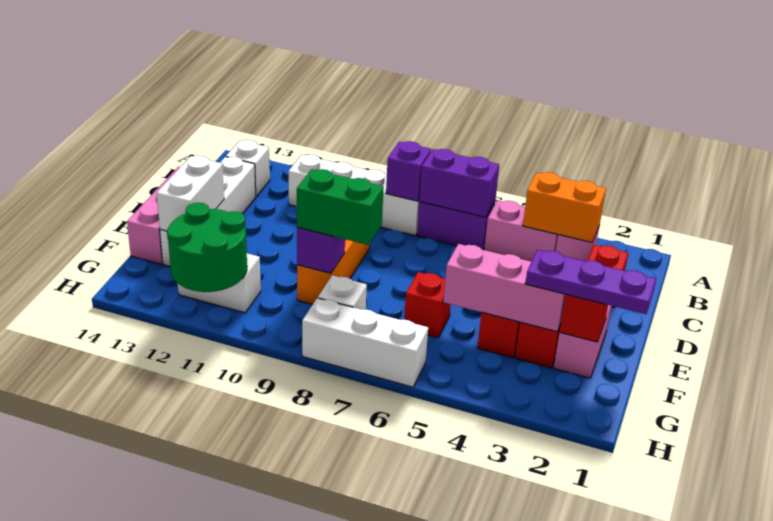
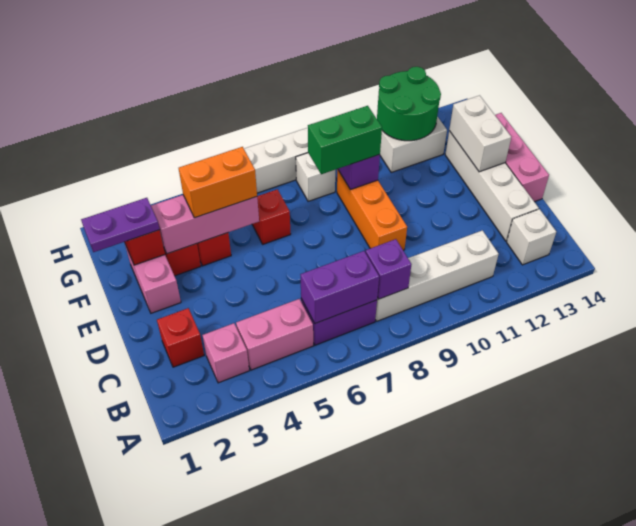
orange brick B3:B4 level 2 -> orange brick F4:F5 level 3
purple plate F1:F3 level 3 -> purple plate F1:F2 level 3

